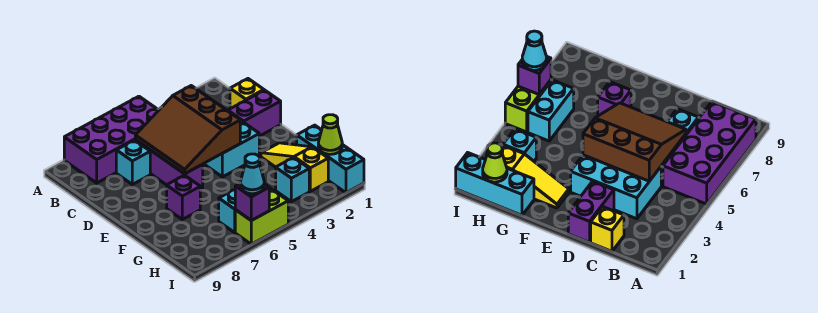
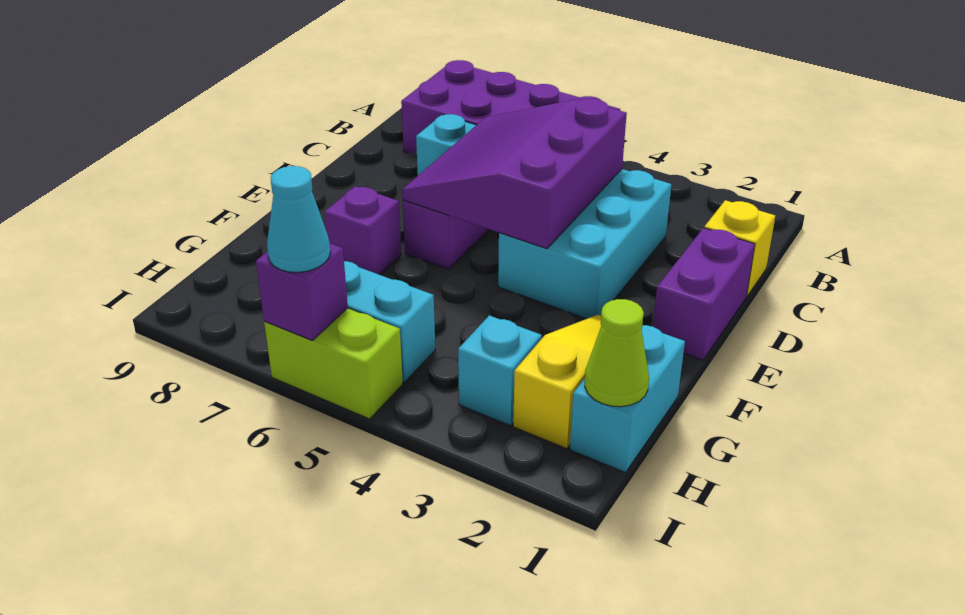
brown slope C4:E6 level 2 top 4 -> purple slope C4:E6 level 2 top 4
purple brick D1:D2 level 1 -> purple brick D1:E1 level 1
cyan brick G1:I1 level 1 -> cyan brick G1:H1 level 1

